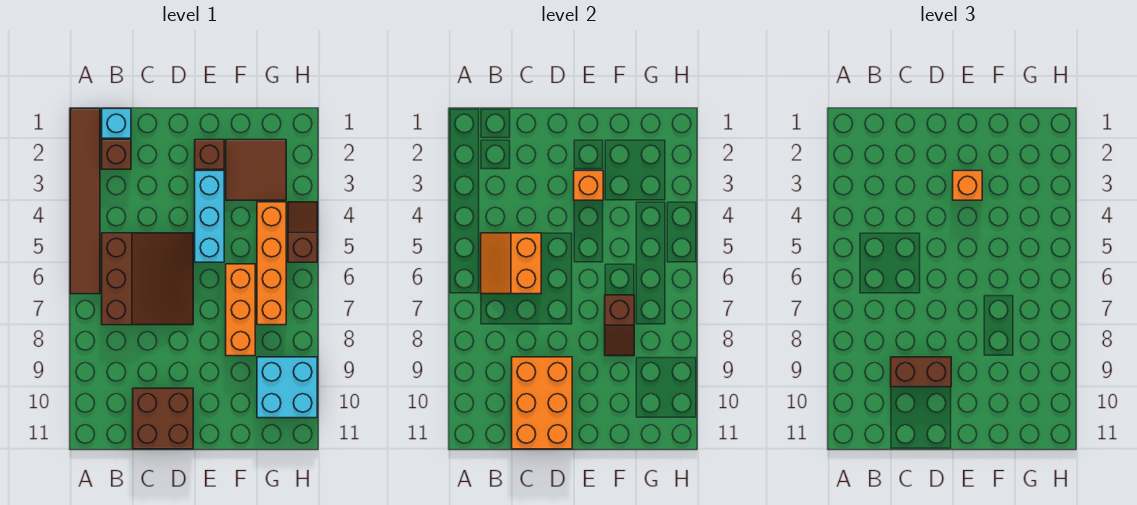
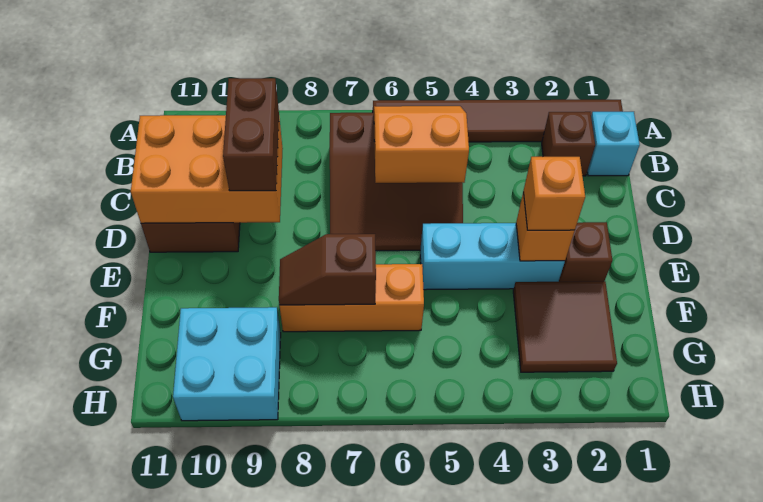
orange brick G4:G7 level 1 -> none
brown slope H4:H5 level 1 top 5 -> none

